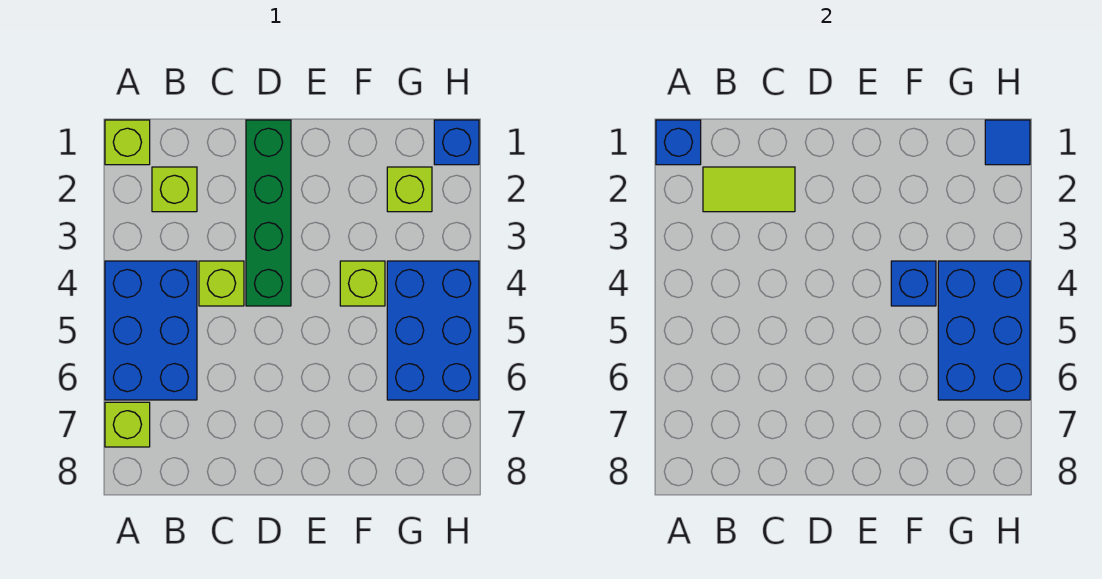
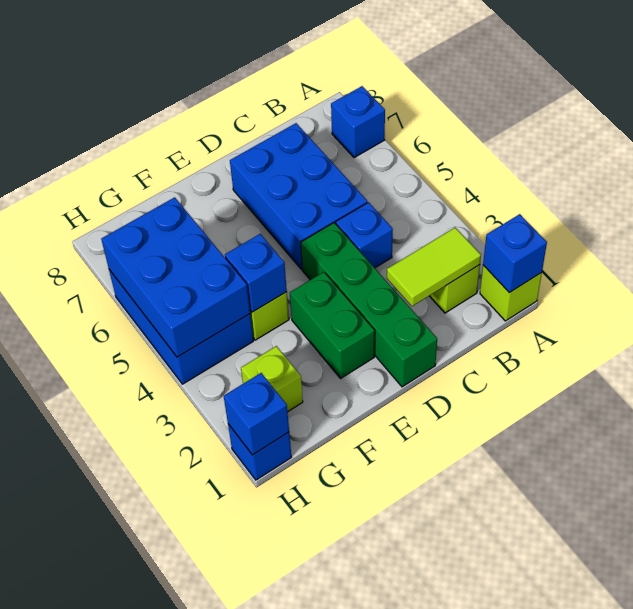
blue brick A4:B6 level 1 -> blue brick C5:D7 level 1
lime brick A7 level 1 -> blue brick A7 level 1
lime brick C4 level 1 -> blue brick C4 level 1
none -> green brick E2:E3 level 1
blue tile H1 level 2 -> blue brick H1 level 2

